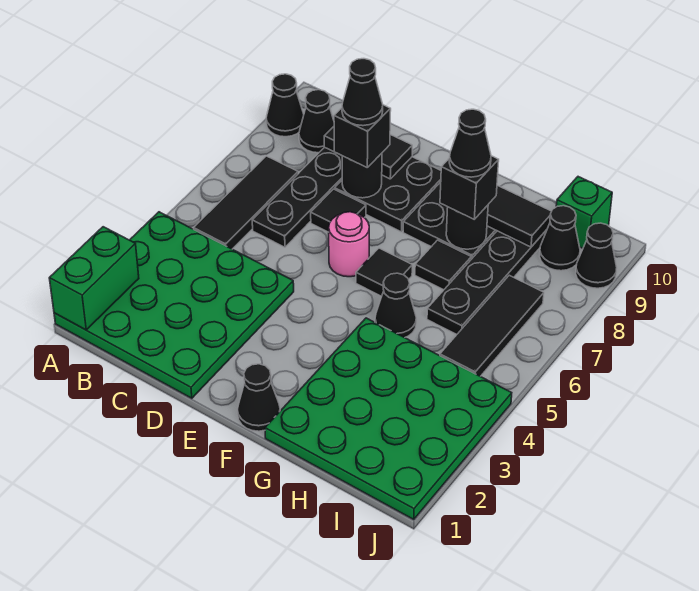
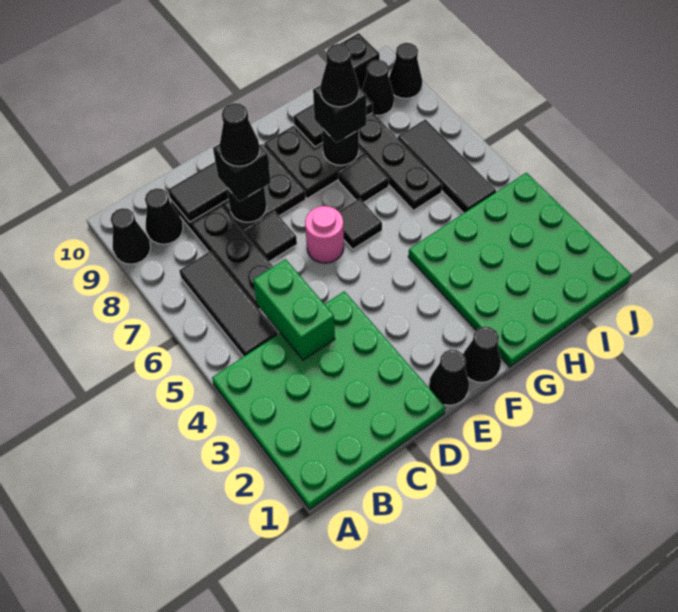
green brick A1:A2 level 2 -> green brick C4:C5 level 2
black cone G5 level 1 -> black cone E1 level 1
green brick I10 level 1 -> black brick I10 level 1

